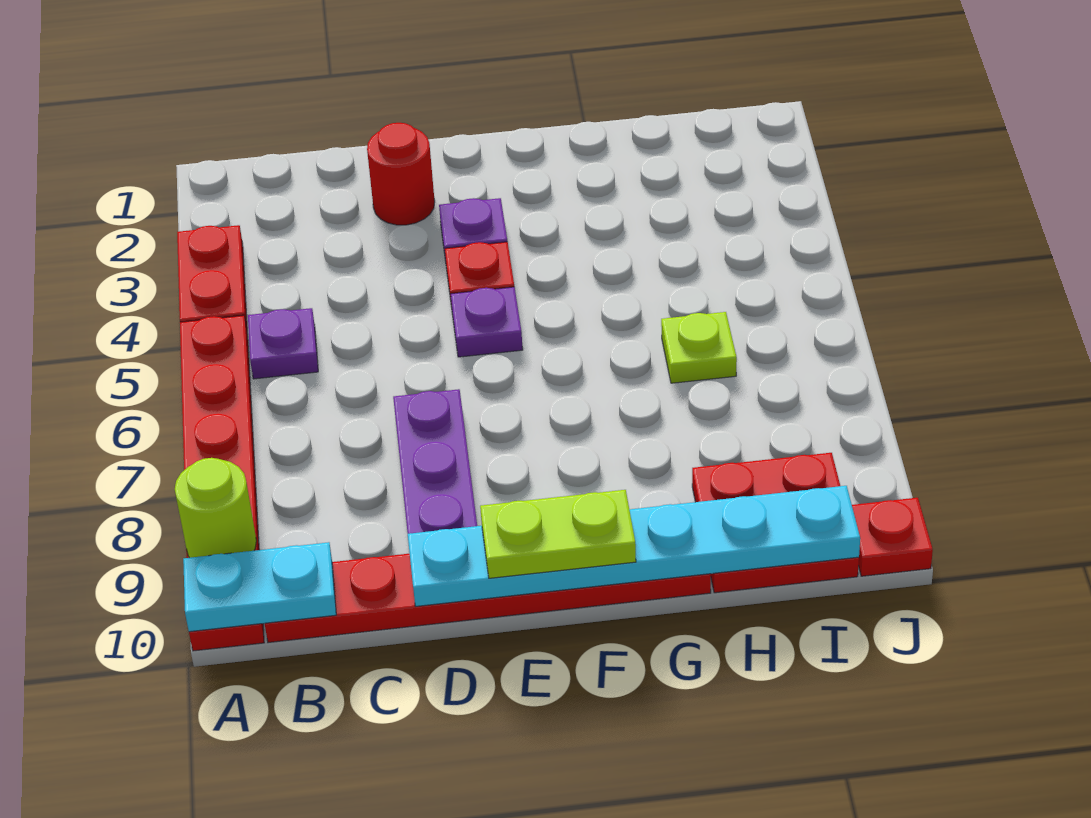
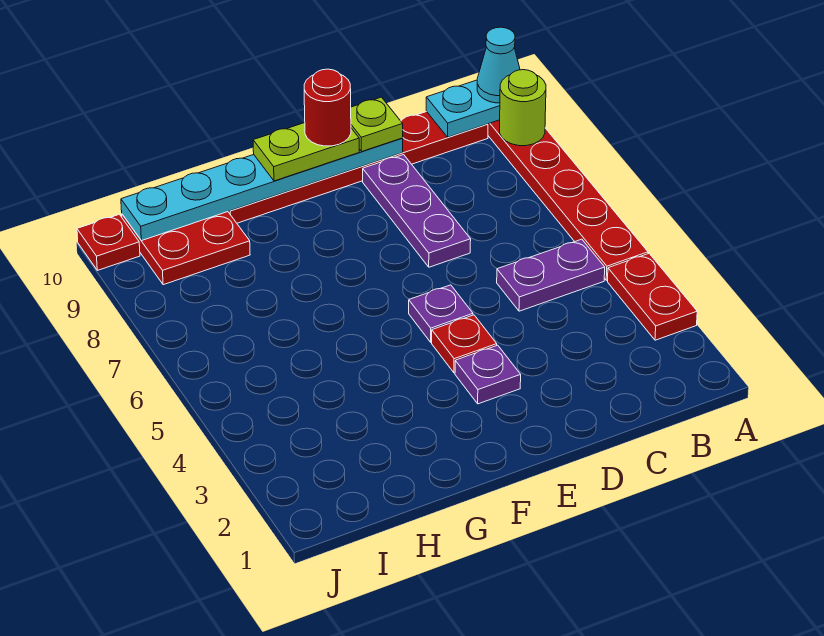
none -> cyan cone A10 level 3
purple plate B5 level 1 -> purple plate B5:C5 level 1
red round brick D2 level 1 -> red round brick E10 level 4
lime plate H6 level 1 -> lime plate D10 level 3

